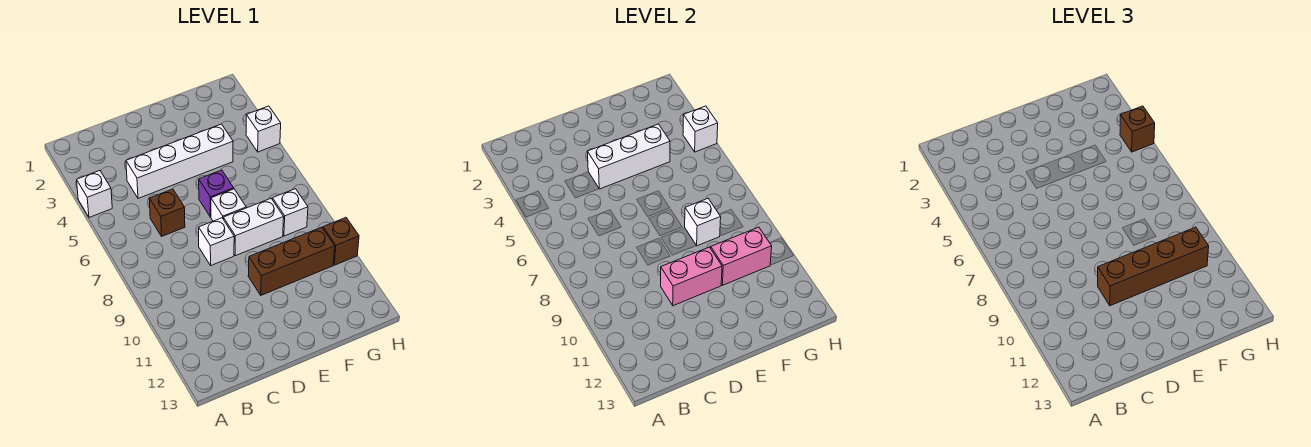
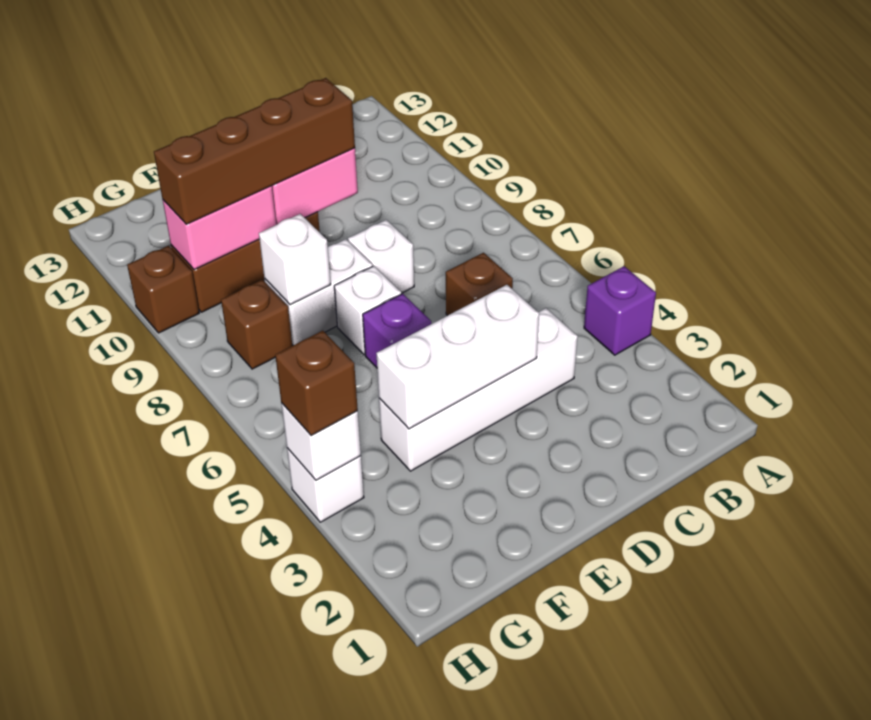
white brick A4 level 1 -> purple brick A4 level 1
white brick G8 level 1 -> brown brick G8 level 1

